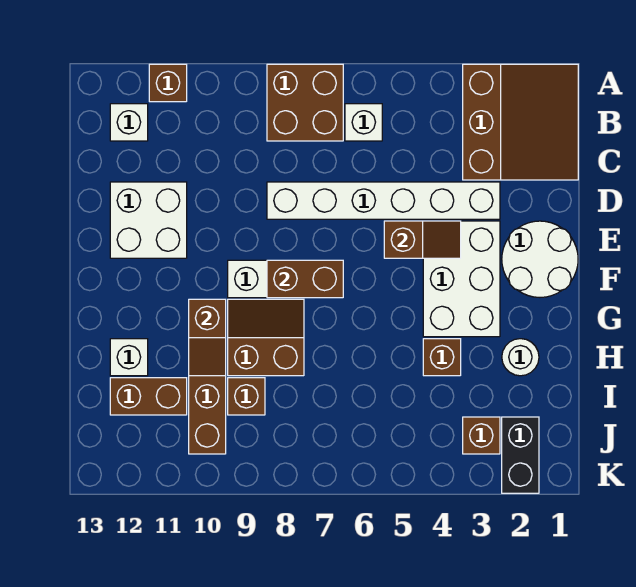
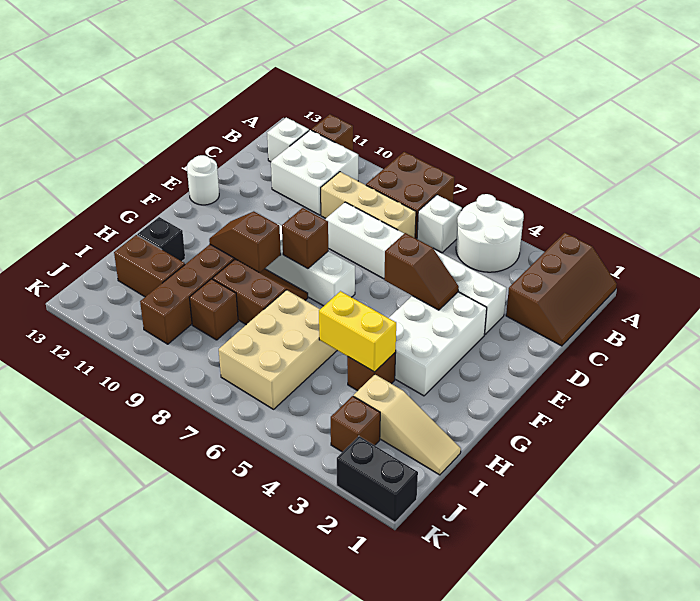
brown slope A1:C3 level 1 top 3 -> brown slope A1:C2 level 1 top 2
none -> tan brick C7:C9 level 1
white brick D11:E12 level 1 -> white brick B10:C11 level 1
white round brick E1:F2 level 1 -> white round brick A4:B5 level 1
brown brick F7:F8 level 2 -> brown brick F8 level 2
brown slope G10:H10 level 2 top G -> brown slope G9:G10 level 2 top 9
white round brick H2 level 1 -> white round brick E13 level 1
none -> yellow brick H4:H5 level 2
none -> tan brick H6:J7 level 1
white brick H12 level 1 -> black brick H12 level 1
none -> tan slope I1:I3 level 1 top 3
black brick J2:K2 level 1 -> black brick K1:K2 level 1

